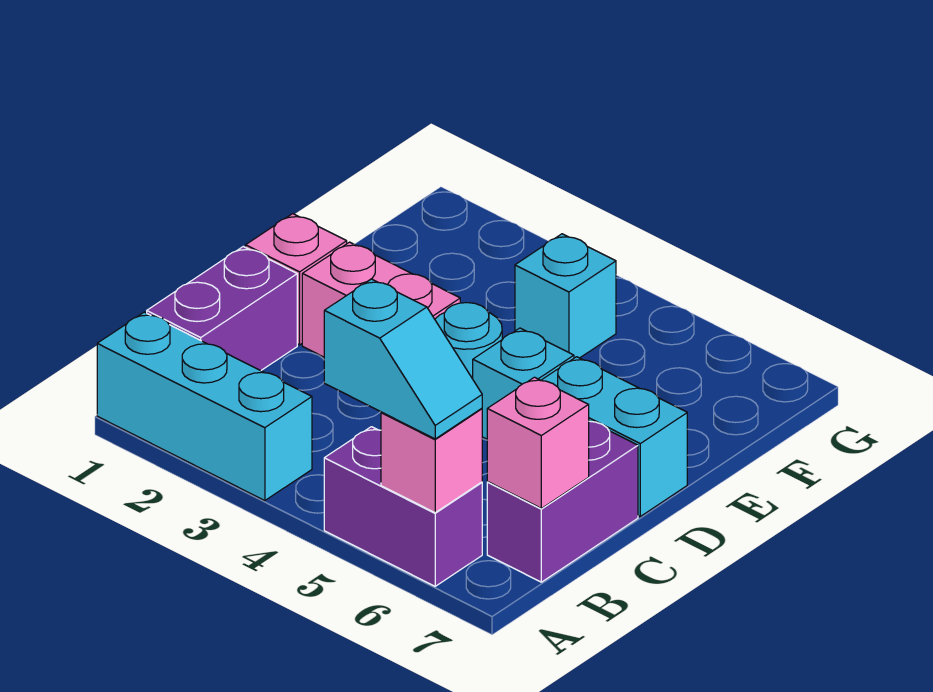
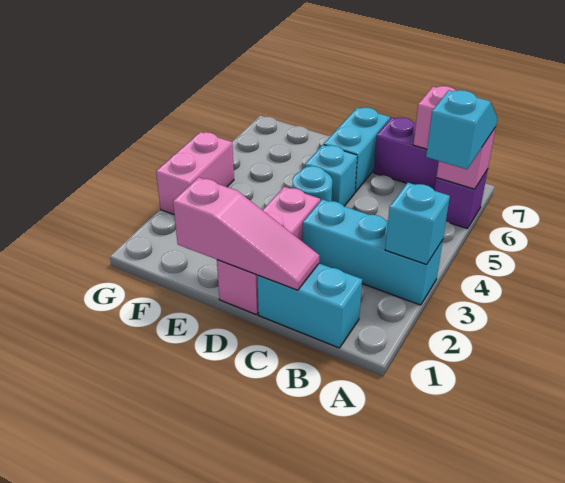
cyan brick A1:A3 level 1 -> cyan brick A3:C3 level 1
purple brick A5:A6 level 1 -> purple brick A6 level 1
purple brick B1:C1 level 1 -> cyan brick B1:C1 level 1
none -> pink slope C1:E1 level 2 top E
cyan brick F4 level 1 -> cyan brick A3 level 2
none -> pink brick G3:G4 level 1

